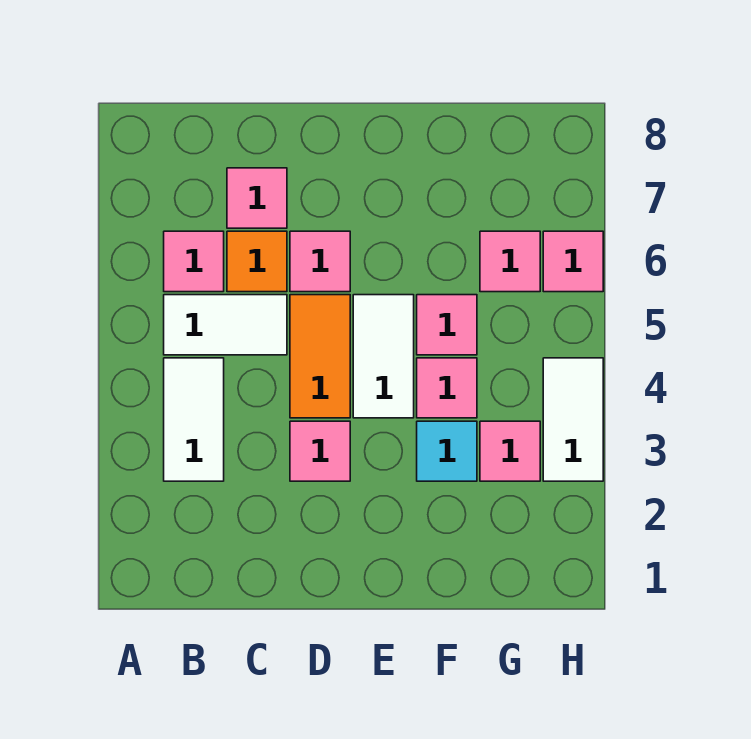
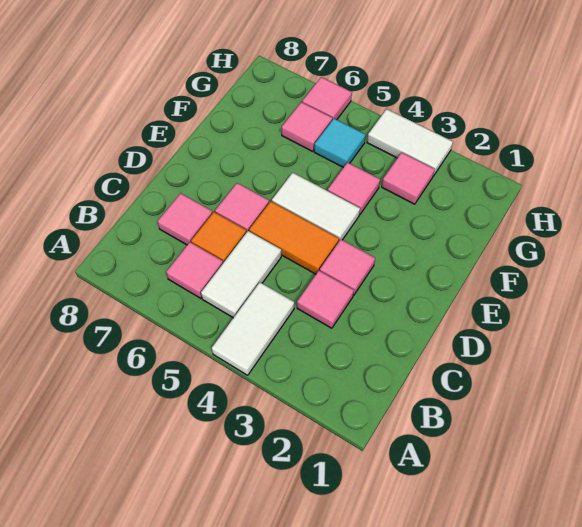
white tile B3:B4 level 1 -> white tile A4:B4 level 1
cyan tile F3 level 1 -> cyan tile G5 level 1
pink tile F5 level 1 -> pink tile C3 level 1

